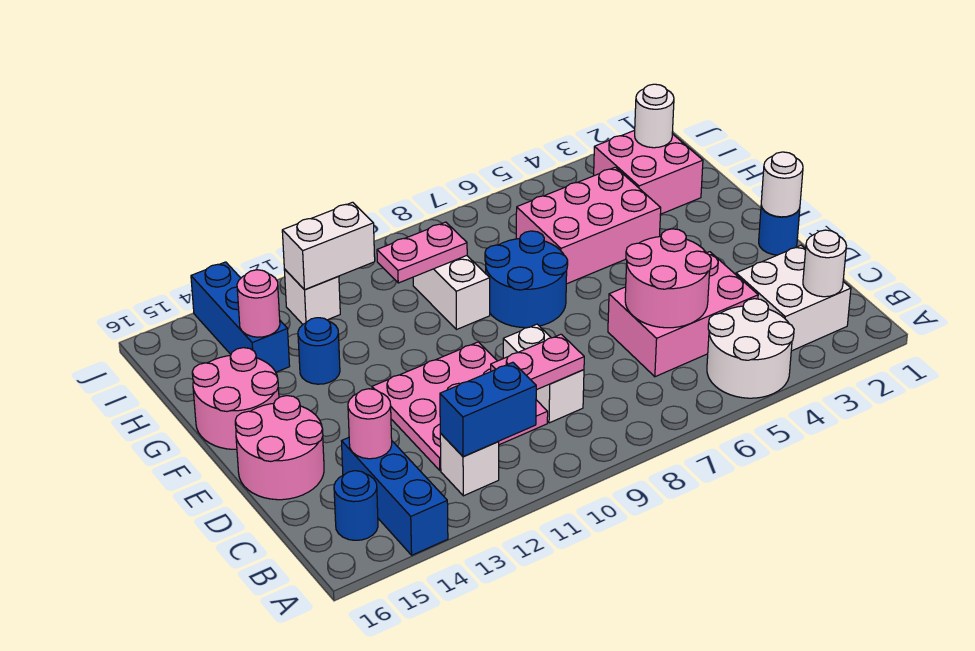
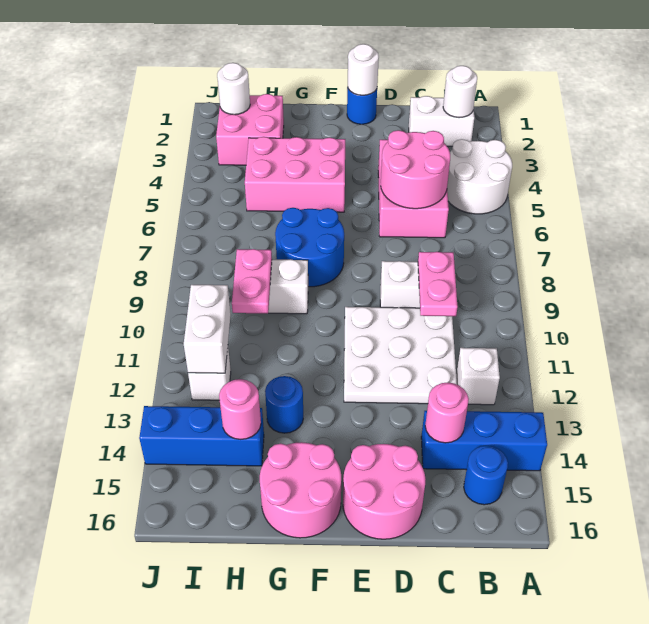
white brick B2:C3 level 1 -> white brick B2:C2 level 1
blue brick B11:B12 level 2 -> none
pink plate C10:E12 level 1 -> white plate C10:E12 level 1
pink brick G4:H6 level 1 -> pink brick F4:H5 level 1

